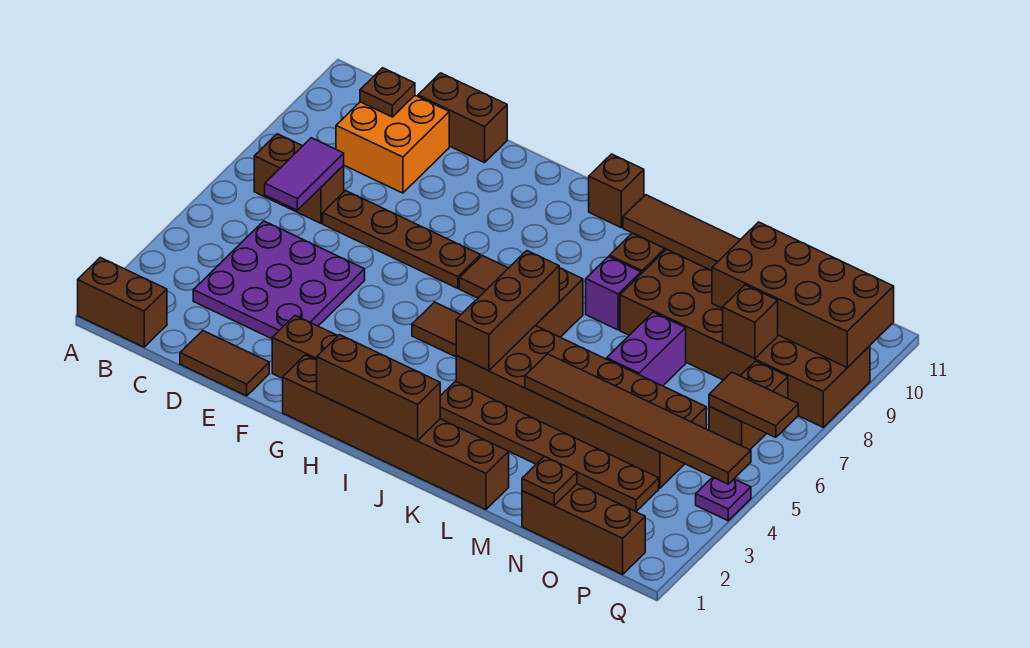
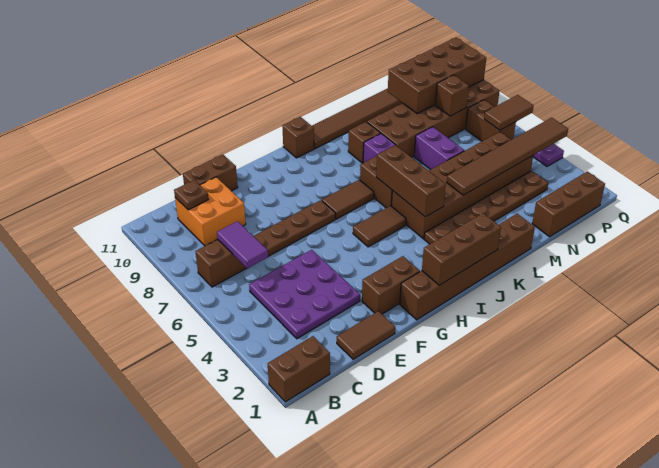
brown plate N1 level 2 -> none

